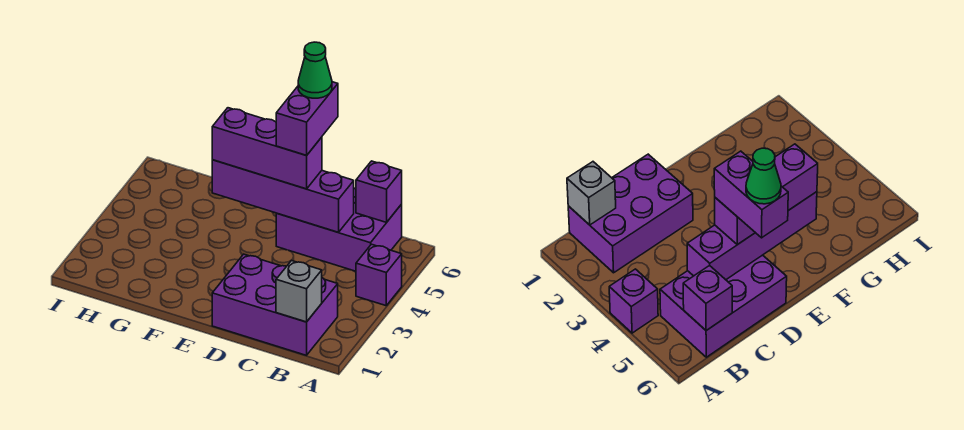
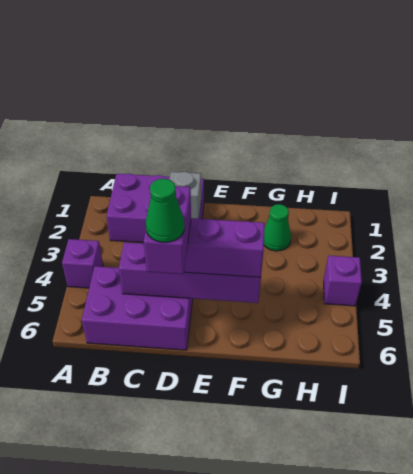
grey brick B1 level 2 -> grey brick D2 level 2
purple brick B6 level 2 -> purple brick I4 level 1
none -> green cone G2 level 1

